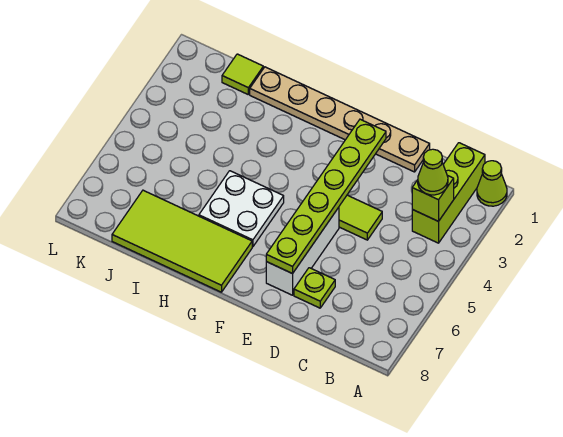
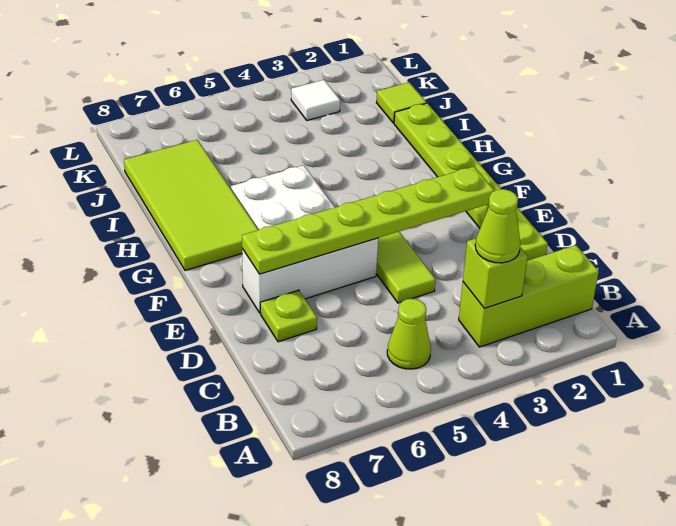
lime cone A1 level 1 -> lime cone B5 level 1
tan plate D1:I1 level 1 -> lime plate D1:I1 level 1
none -> white tile K3 level 1

